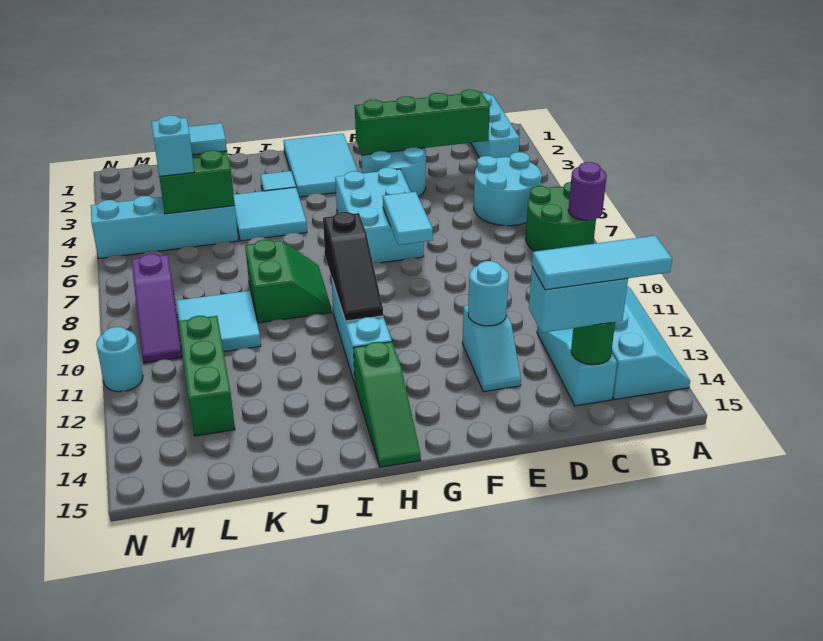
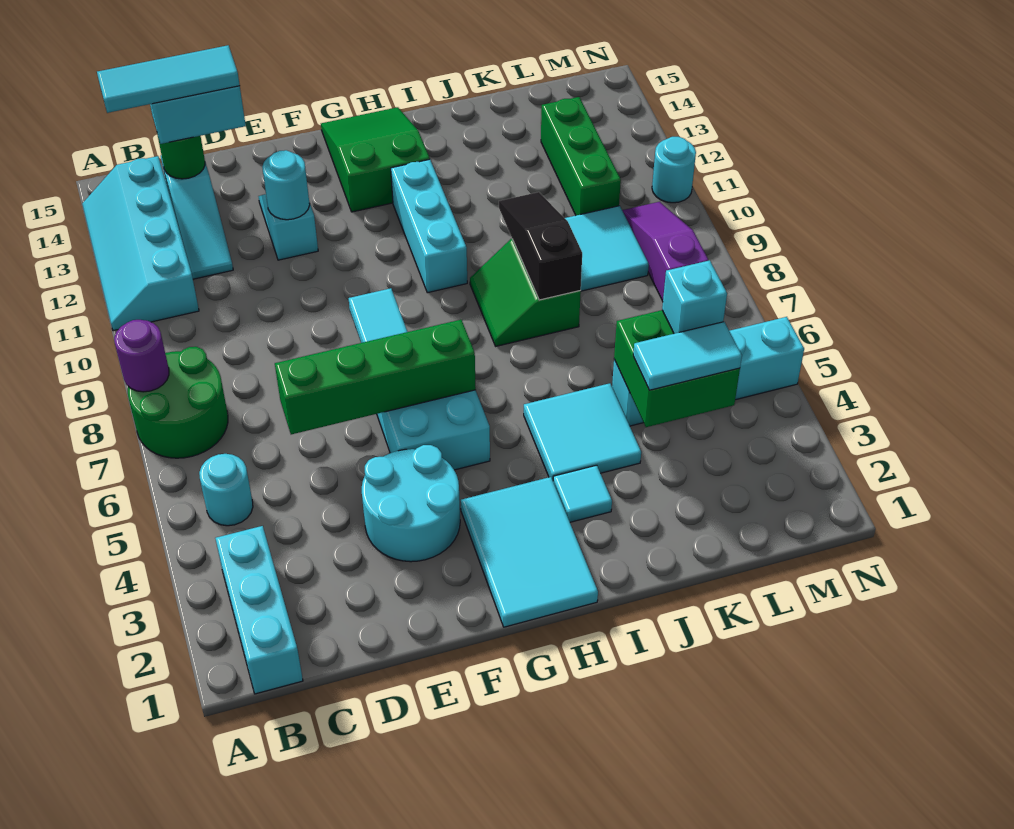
cyan round brick B5:C6 level 1 -> cyan round brick B5 level 1
green brick C3:F3 level 2 -> green brick D6:G6 level 2
black slope H9:H11 level 2 top 9 -> black slope J8:J10 level 2 top 8
green slope H13:H15 level 1 top 13 -> green slope G13:H15 level 1 top 13

